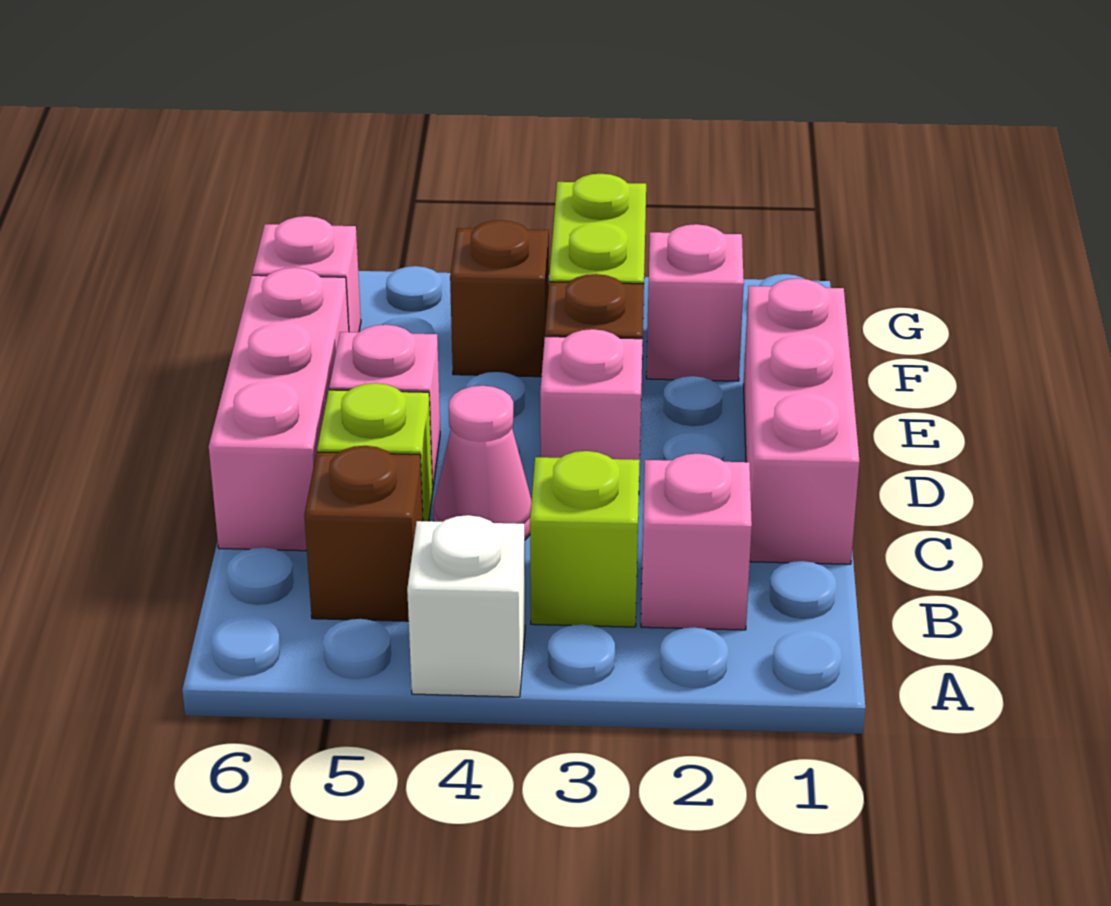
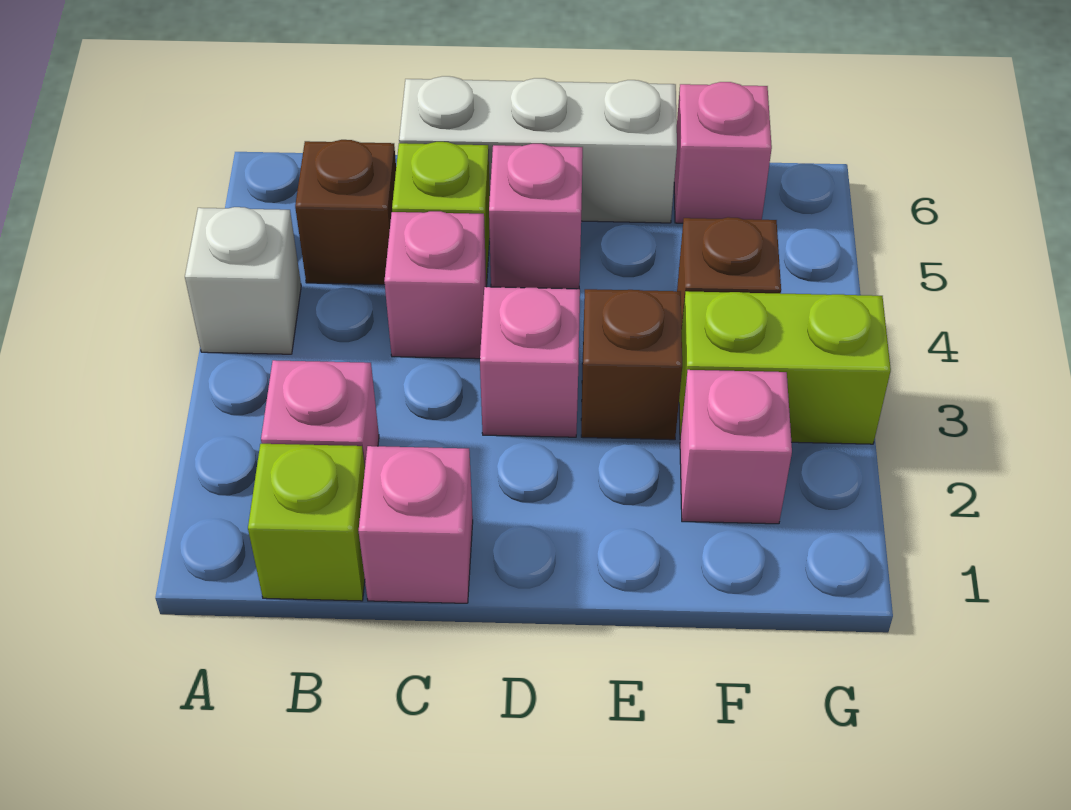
lime brick B3 level 1 -> lime brick B1 level 1
pink brick C1:E1 level 1 -> pink brick C1 level 1
pink cone C4 level 1 -> pink brick C4 level 1
pink brick C6:E6 level 1 -> white brick C6:E6 level 1

